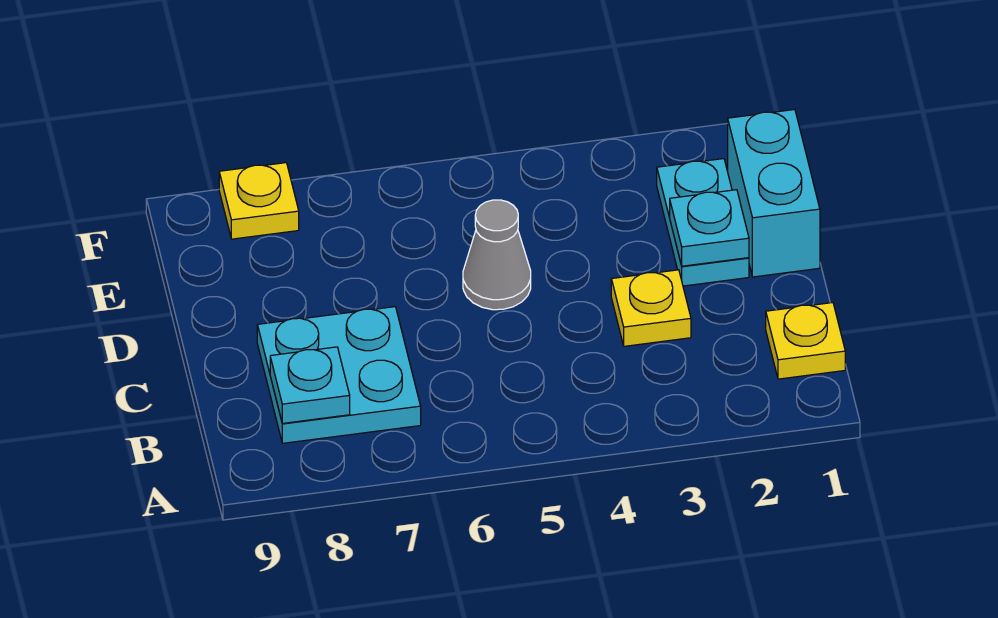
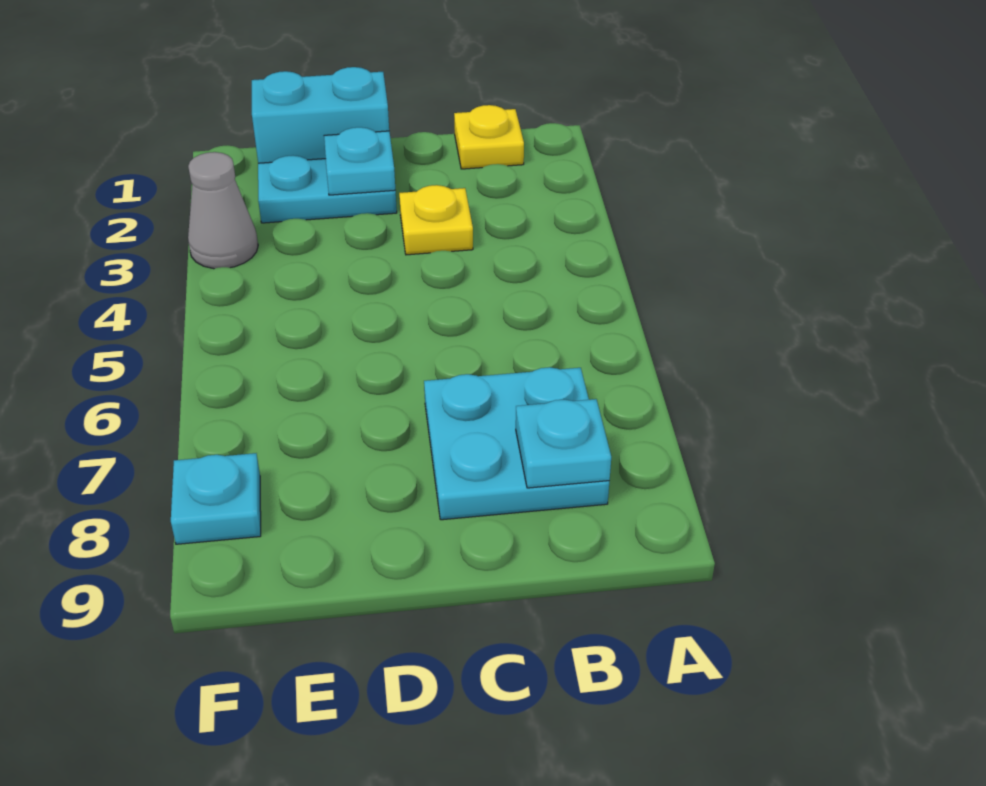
grey cone D5 level 1 -> grey cone F3 level 1
yellow plate F8 level 1 -> cyan plate F8 level 1

